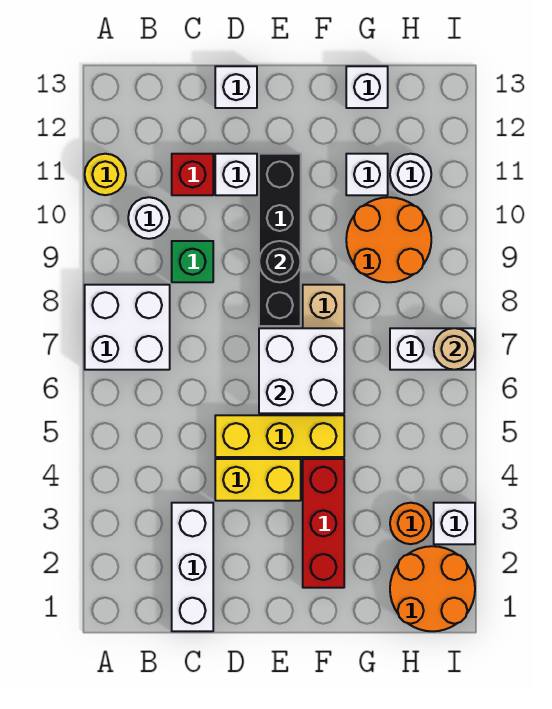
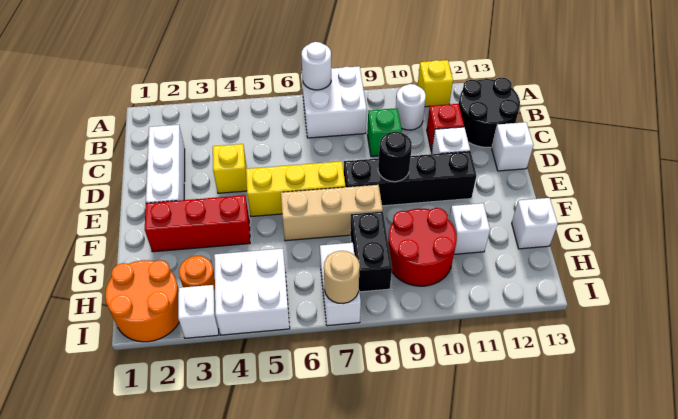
yellow round brick A11 level 1 -> yellow brick A11 level 1
none -> black round brick B12:C13 level 1
white brick C1:C3 level 1 -> white brick C2:E2 level 1
yellow brick D4:E4 level 1 -> yellow brick D4 level 1
yellow brick D5:F5 level 1 -> yellow brick E5:E7 level 1
white brick E6:F7 level 2 -> white brick H4:I5 level 1
none -> black brick G8:H8 level 1
orange round brick G9:H10 level 1 -> red round brick G9:H10 level 1
white round brick H11 level 1 -> white round brick A7 level 2

